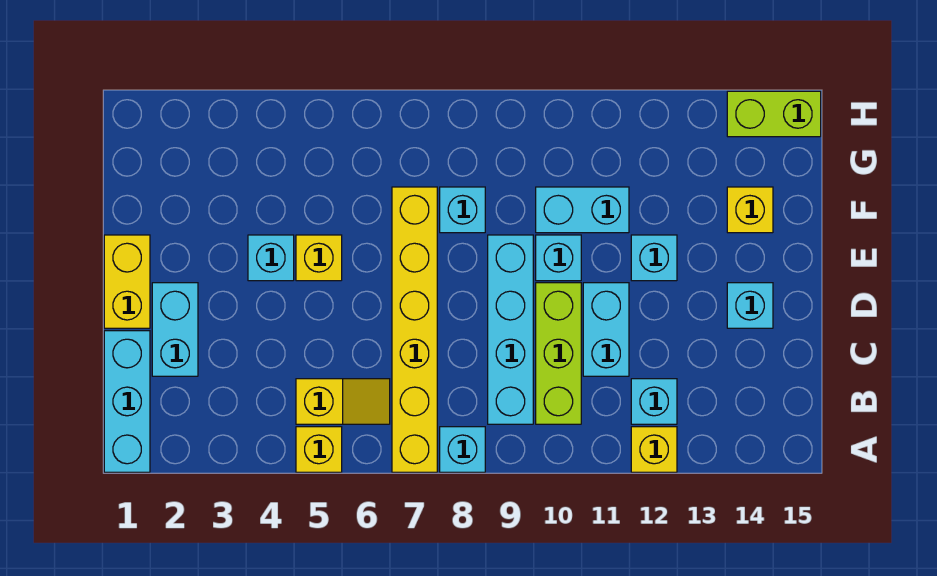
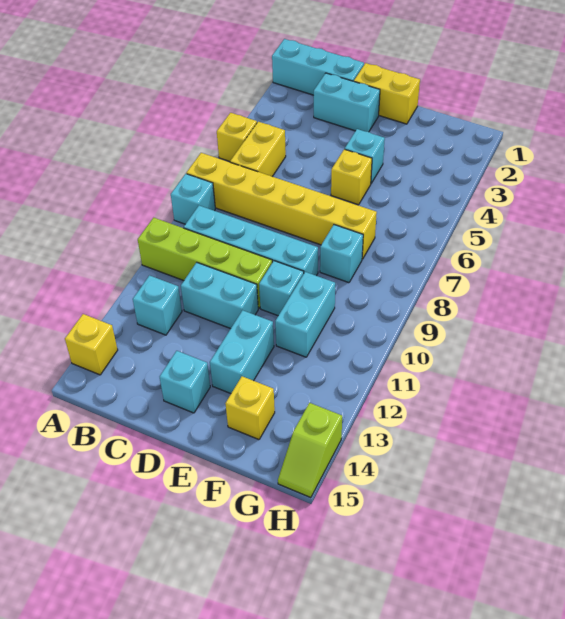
yellow brick A12 level 1 -> yellow brick A14 level 1
yellow slope B5:B6 level 1 top 5 -> yellow brick B5:B6 level 1
lime brick B10:D10 level 1 -> lime brick A10:D10 level 1
cyan brick E12 level 1 -> cyan brick E12:E13 level 1
lime brick H14:H15 level 1 -> lime slope H14:H15 level 1 top 14

